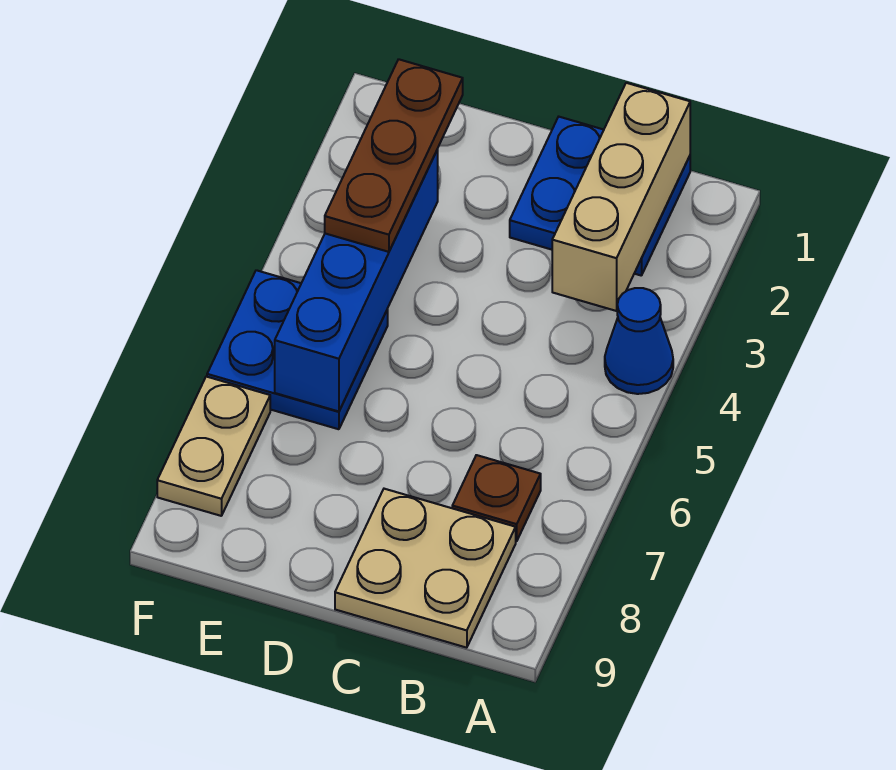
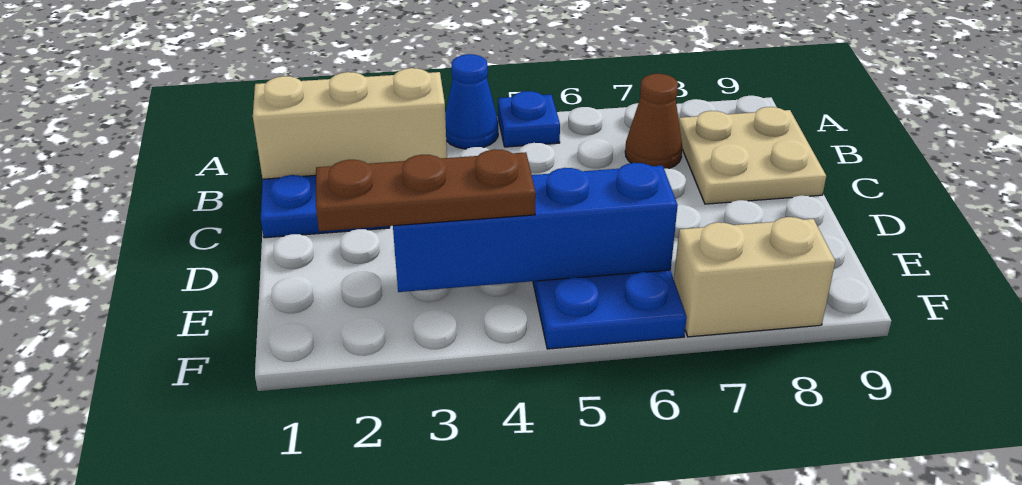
none -> blue plate A5 level 1
brown plate B7 level 1 -> brown cone B7 level 1
tan plate F7:F8 level 1 -> tan brick F7:F8 level 1

